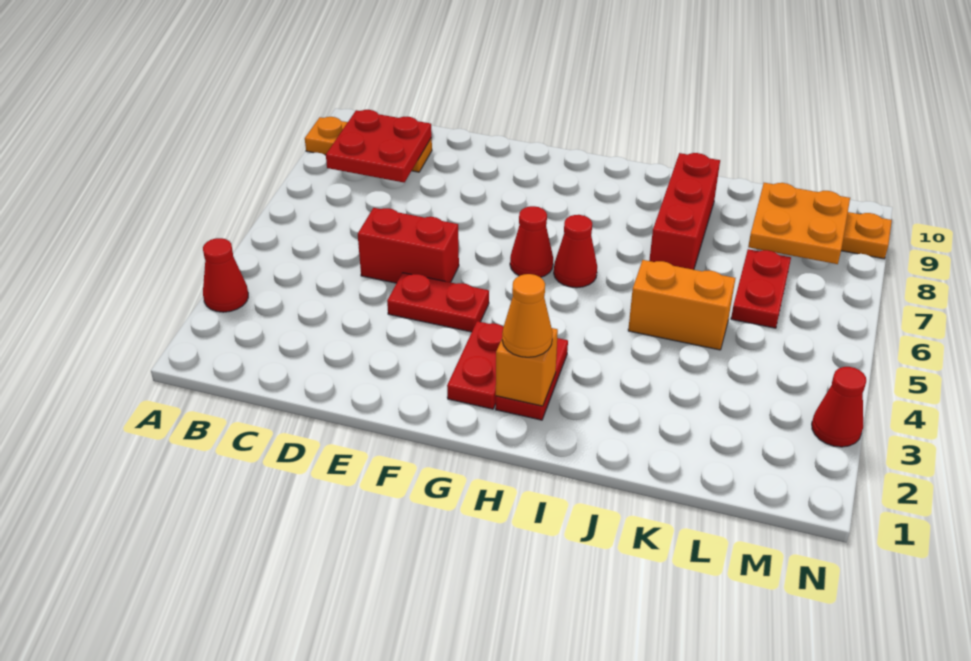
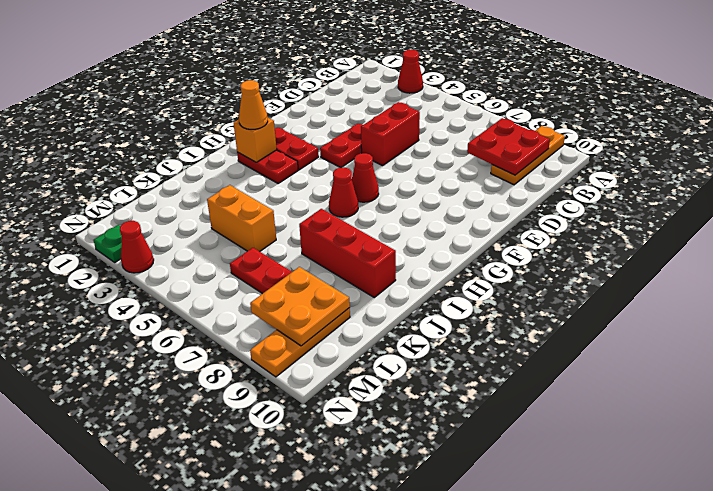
orange brick J5:K5 level 1 -> orange brick K4:K5 level 1
none -> green plate N2 level 1

